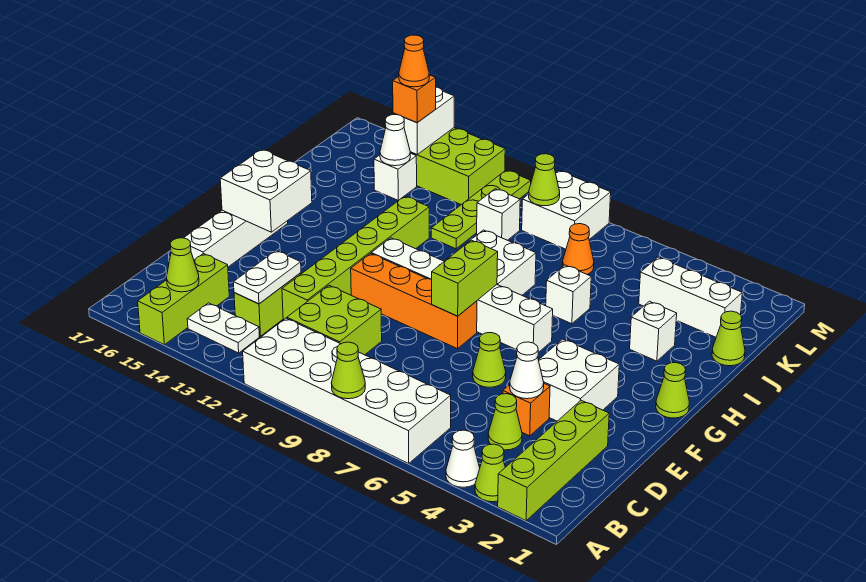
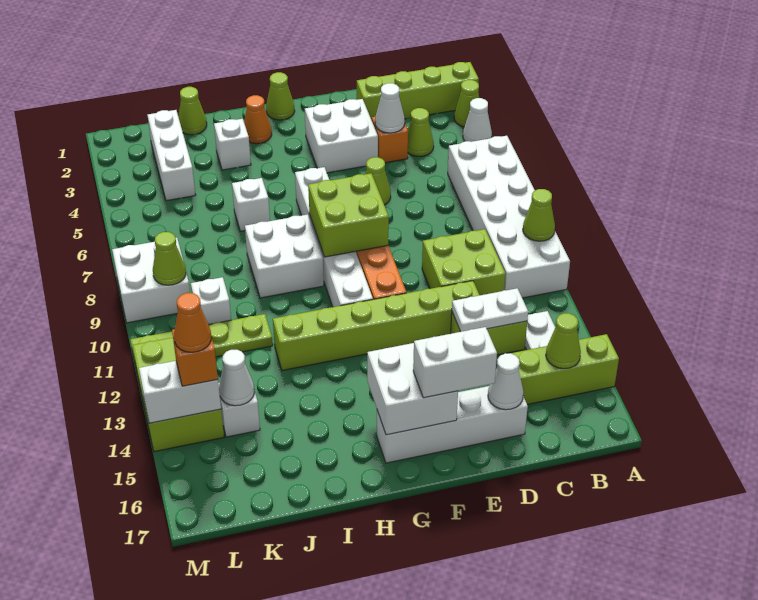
lime cone A8 level 2 -> lime cone A10 level 2
none -> white cone D16 level 2
none -> white brick E16:F16 level 3
lime brick F8:G8 level 2 -> lime brick F8:G9 level 2
orange cone K7 level 1 -> orange cone H2 level 1

